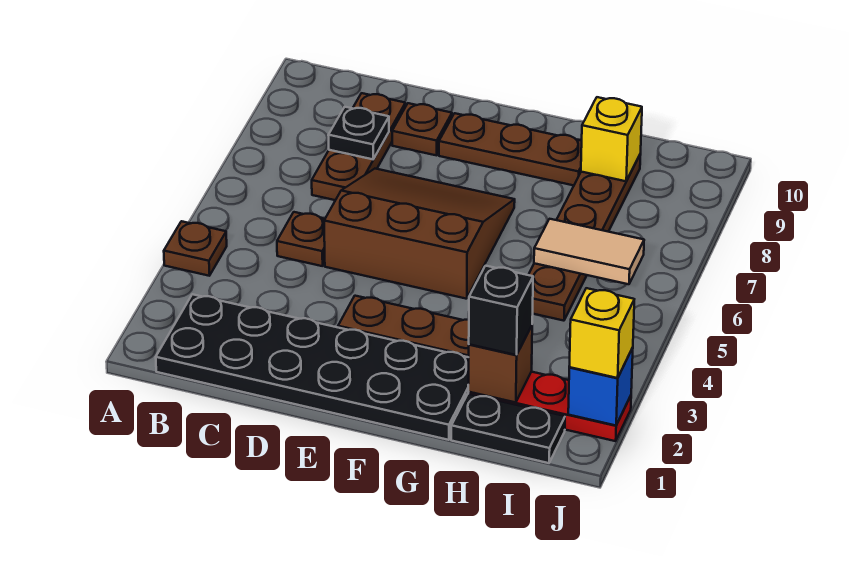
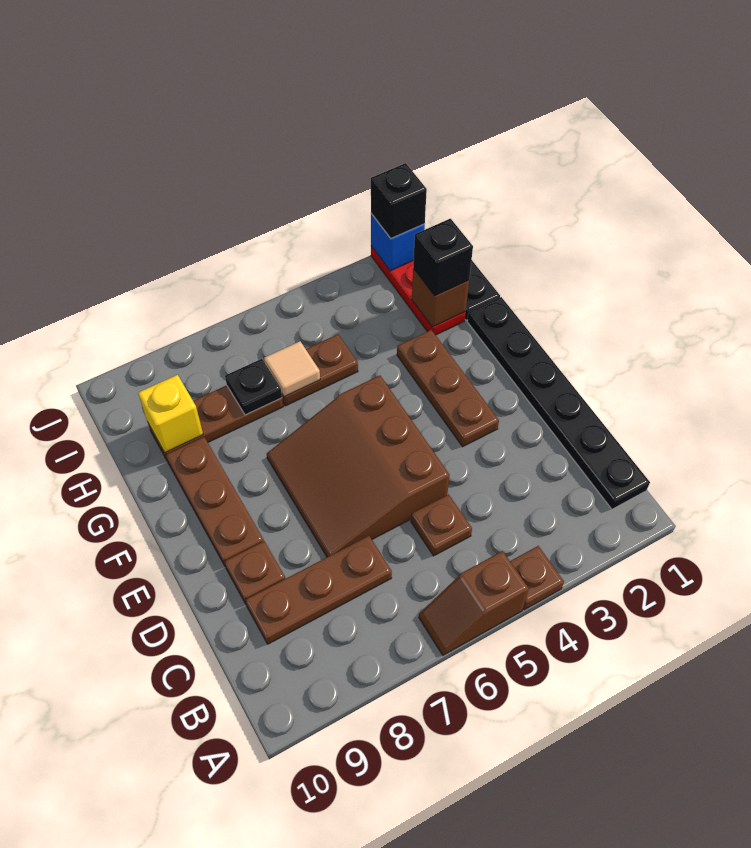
none -> brown slope A5:A6 level 1 top 5
black plate B1:G2 level 1 -> black plate B1:G1 level 1
black plate C8 level 2 -> black plate H7 level 2
tan tile H6:I6 level 2 -> tan tile H6 level 2
yellow brick J2 level 3 -> black brick J2 level 3

